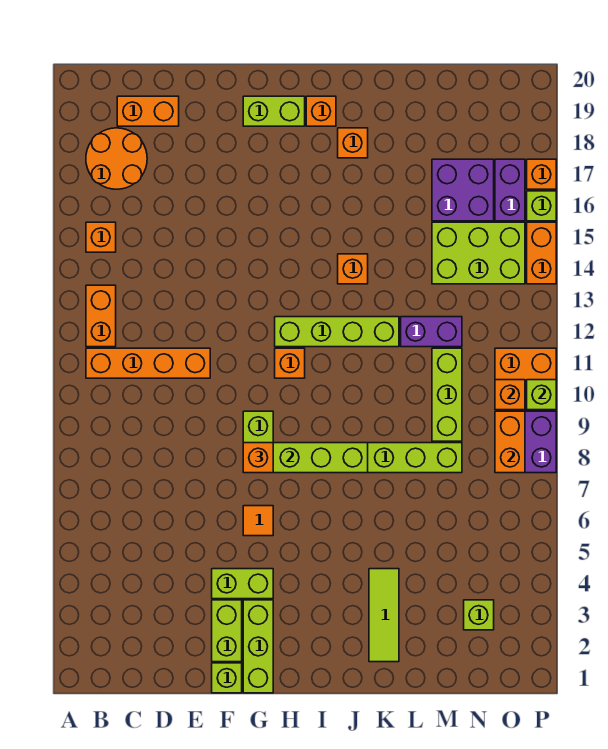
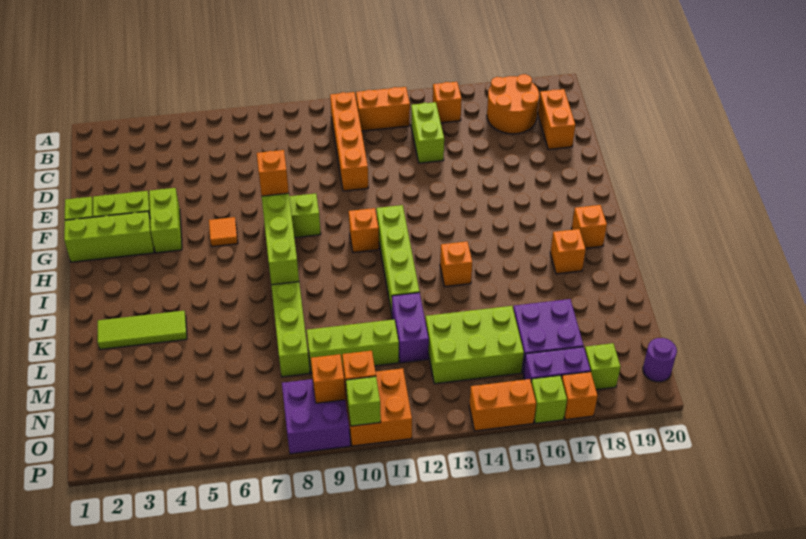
lime brick G19:H19 level 1 -> lime brick C14:D14 level 1
lime brick M14:O15 level 1 -> lime brick M13:N15 level 1
lime brick N3 level 1 -> lime brick O18 level 1
orange brick O8:O9 level 2 -> orange brick O9 level 2
none -> purple round brick O20 level 1

